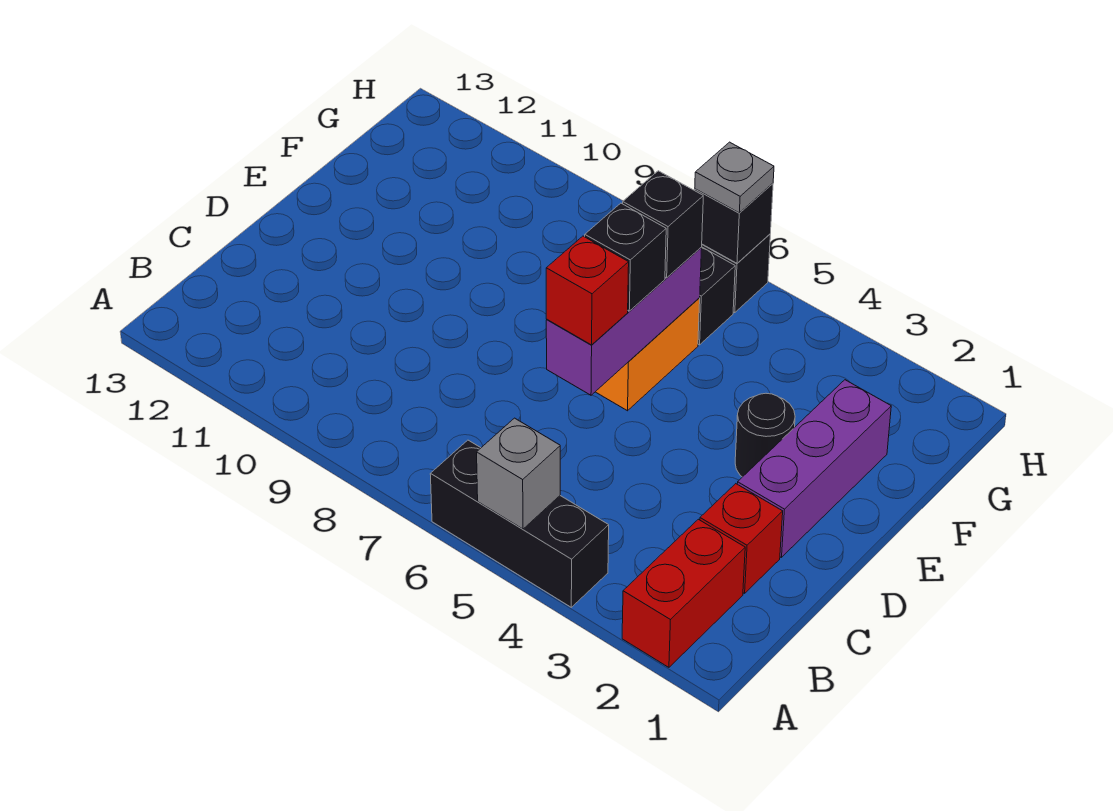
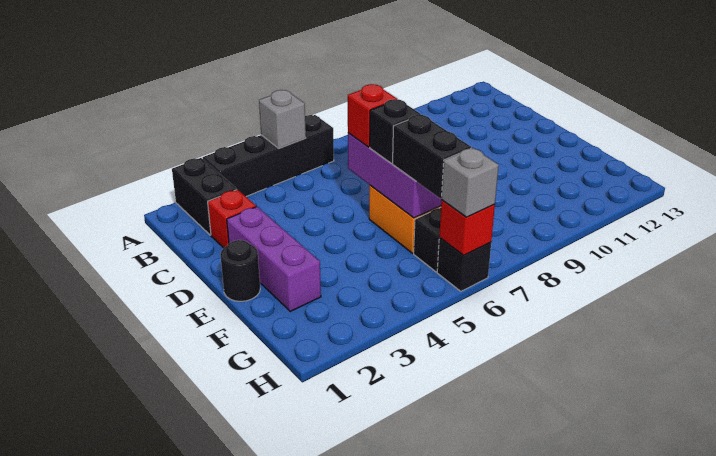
red brick A2:B2 level 1 -> black brick A2:B2 level 1
black brick A4:A6 level 1 -> black brick A3:A6 level 1
black round brick E3 level 1 -> black round brick E1 level 1
black brick F6 level 3 -> black brick F6:G6 level 3
black brick H6 level 2 -> red brick H6 level 2
grey plate H6 level 3 -> grey brick H6 level 3

